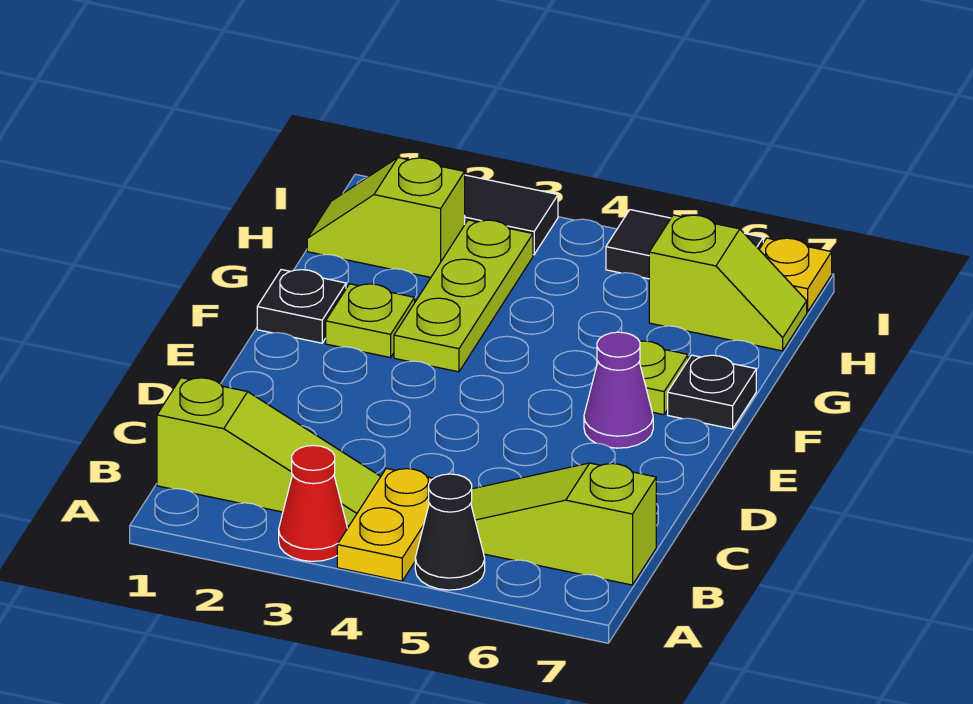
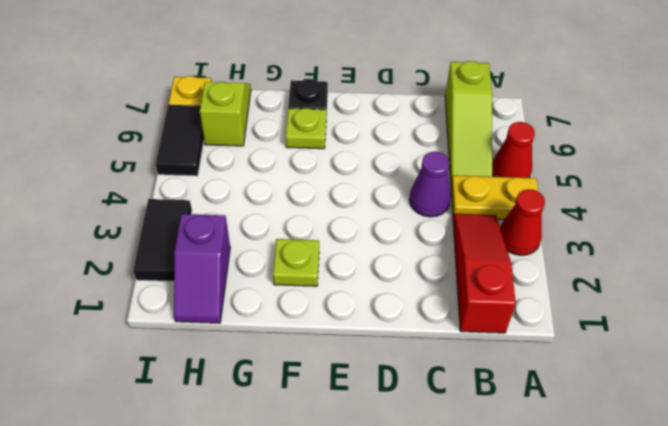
black cone A5 level 1 -> red cone A5 level 1
lime slope B1:B3 level 1 top 1 -> red slope B1:B3 level 1 top 1
purple cone E6 level 1 -> purple cone C4 level 1
black plate F1 level 1 -> none
lime plate F3:H3 level 1 -> none
lime slope H1:H2 level 1 top 2 -> purple slope H1:H2 level 1 top 2

